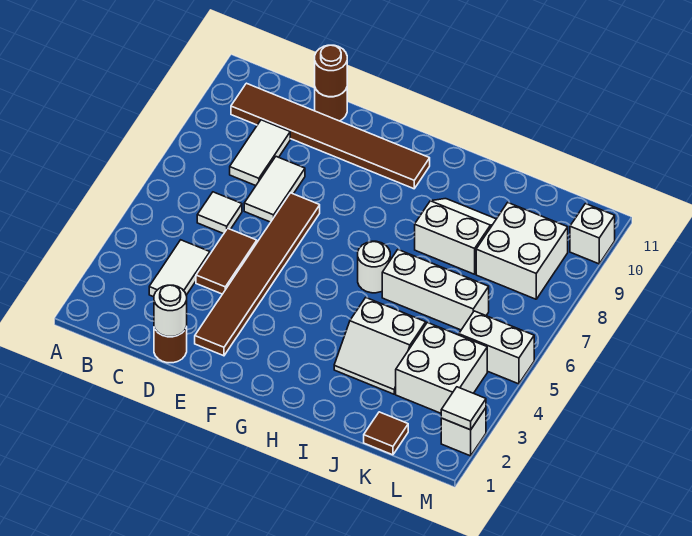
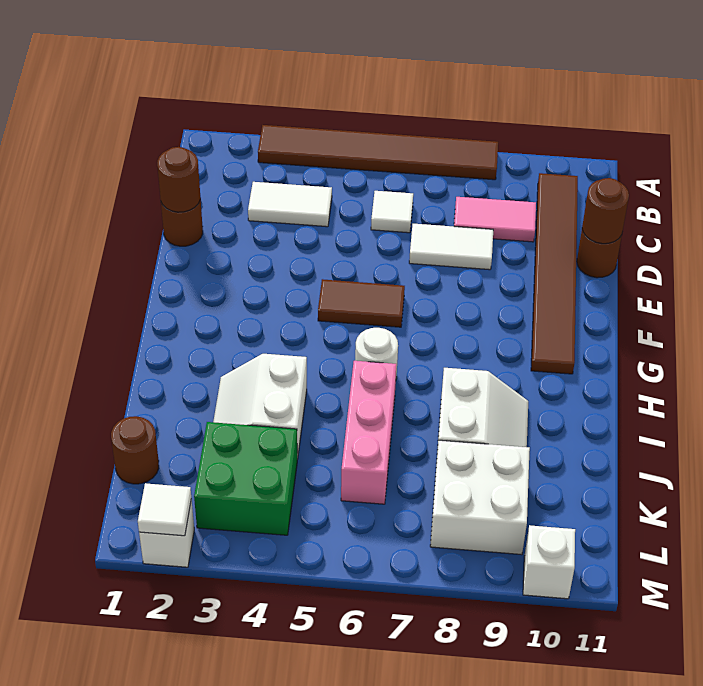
white tile C8:C9 level 1 -> pink tile C8:C9 level 1
white round brick D1 level 2 -> brown round brick D1 level 2
brown tile D4:D5 level 1 -> brown tile F5:F6 level 1
brown tile E2:E7 level 1 -> brown tile A3:A8 level 1
white brick I6:K6 level 1 -> pink brick I6:K6 level 1
brown tile K1 level 1 -> brown round brick K1 level 1
white brick K3:L4 level 1 -> green brick K3:L4 level 1
white brick L5:M5 level 1 -> none

